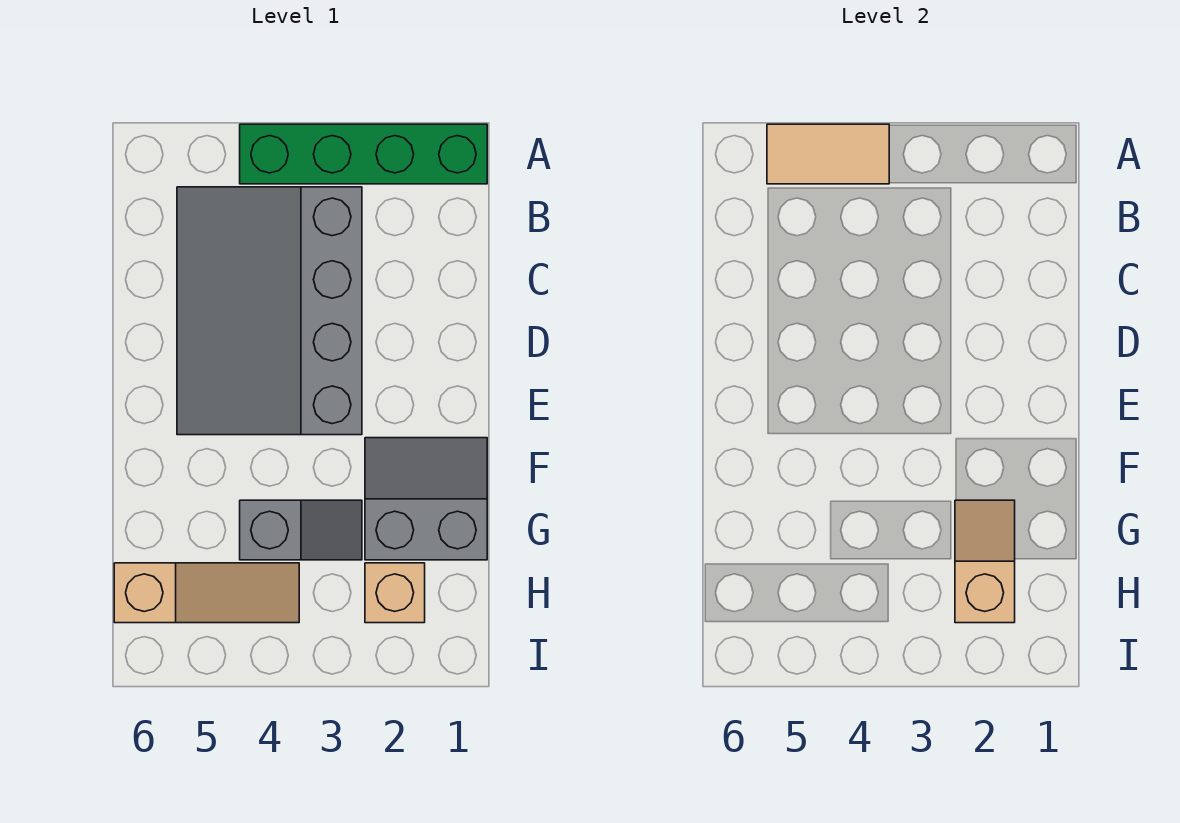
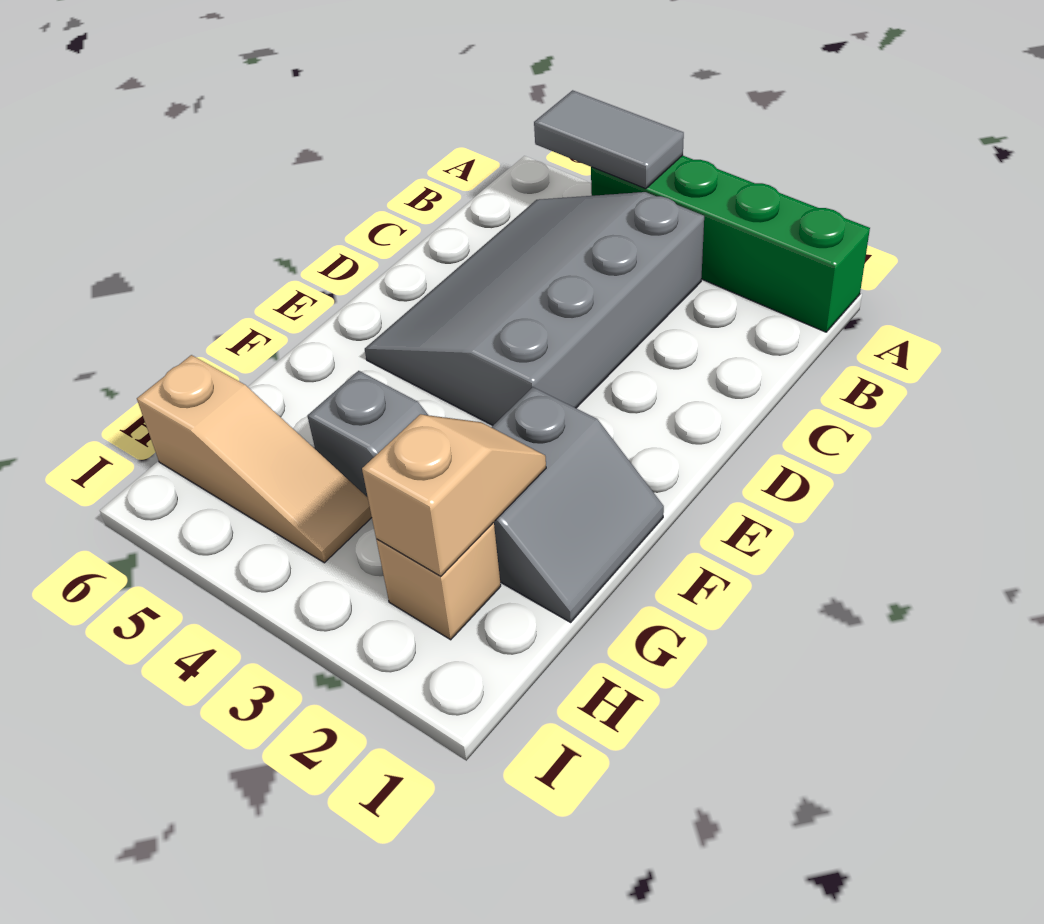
tan tile A4:A5 level 2 -> grey tile A4:A5 level 2
grey slope F1:G2 level 1 top G -> grey slope F1:G2 level 1 top 2

